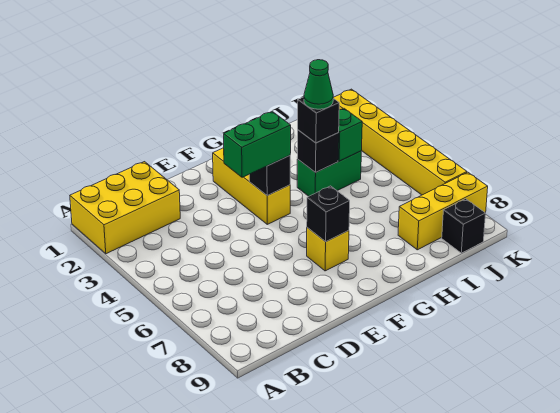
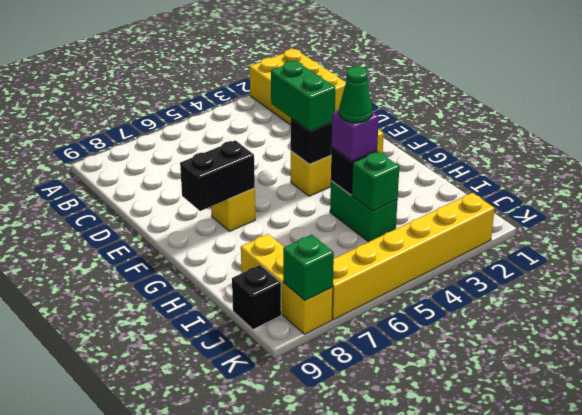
black brick F7 level 2 -> black brick F7:F8 level 2
black brick H4 level 3 -> purple brick H4 level 3
none -> green brick K8 level 2

